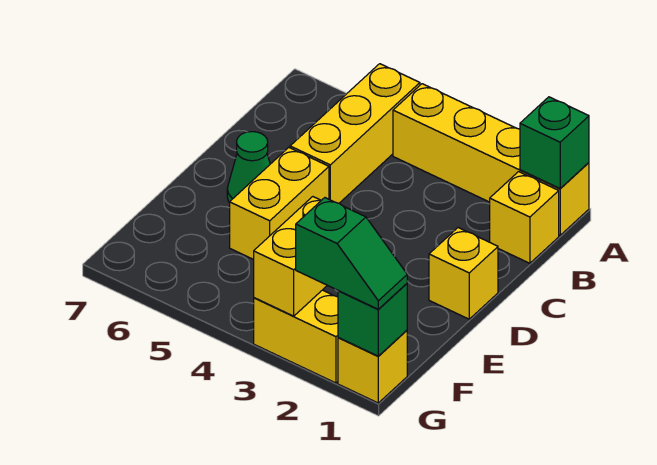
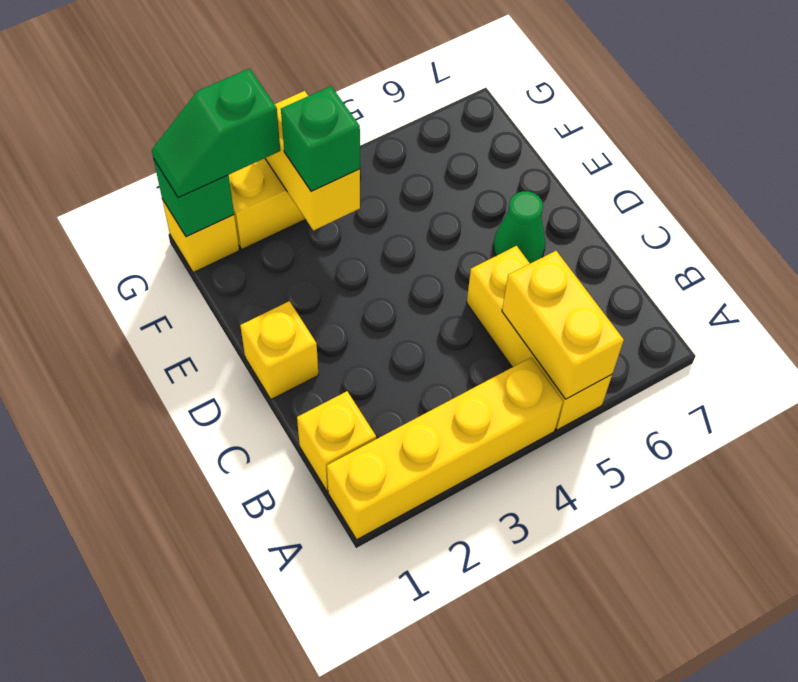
green brick A1 level 2 -> green brick F3 level 3
yellow brick D5:E5 level 1 -> yellow brick A5:B5 level 2

